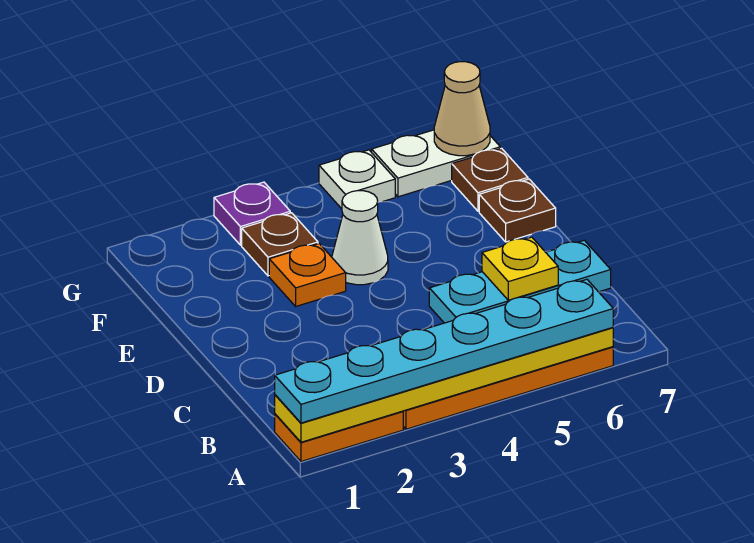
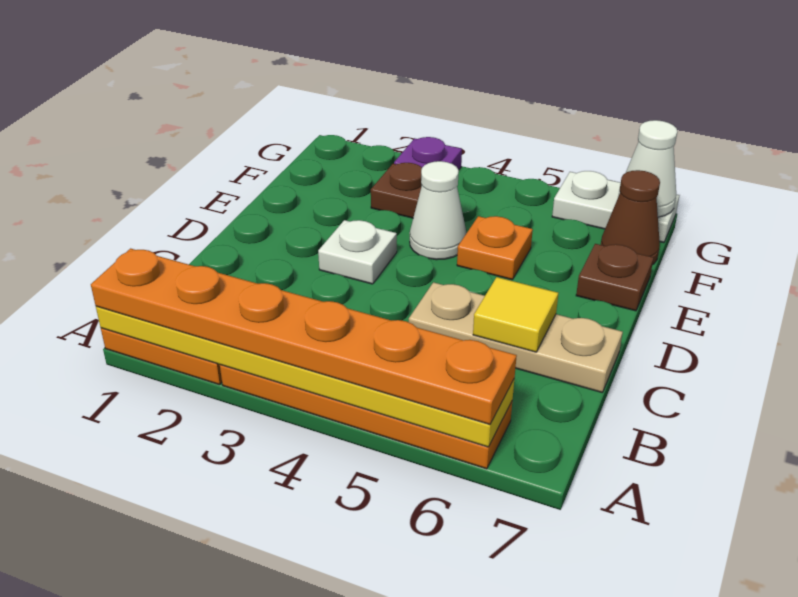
cyan plate A1:A6 level 3 -> orange plate A1:A6 level 3
cyan plate C5:C7 level 1 -> tan plate C5:C7 level 1
yellow plate C6 level 2 -> yellow tile C6 level 2
orange plate E3 level 1 -> orange plate E5 level 1
brown plate F7 level 1 -> brown cone F7 level 1
white plate G5 level 1 -> white plate D3 level 1
tan cone G7 level 2 -> white cone G7 level 2

